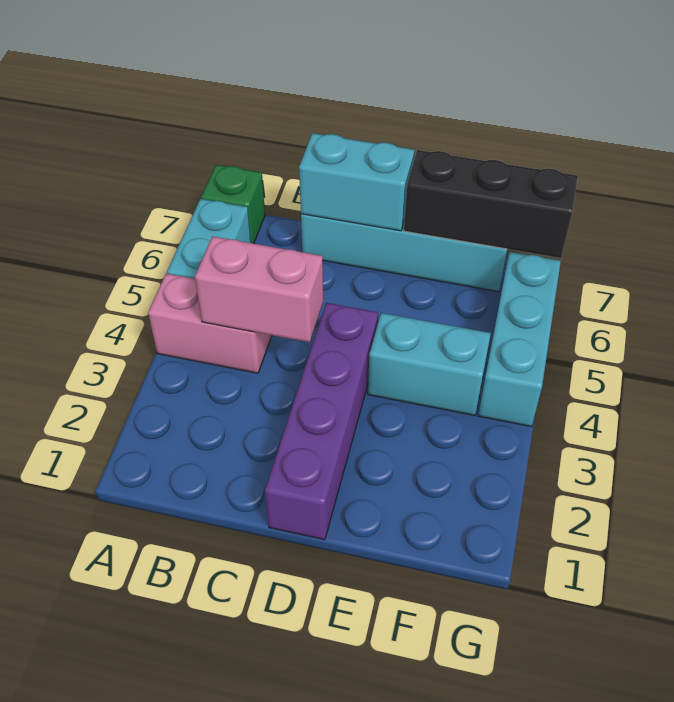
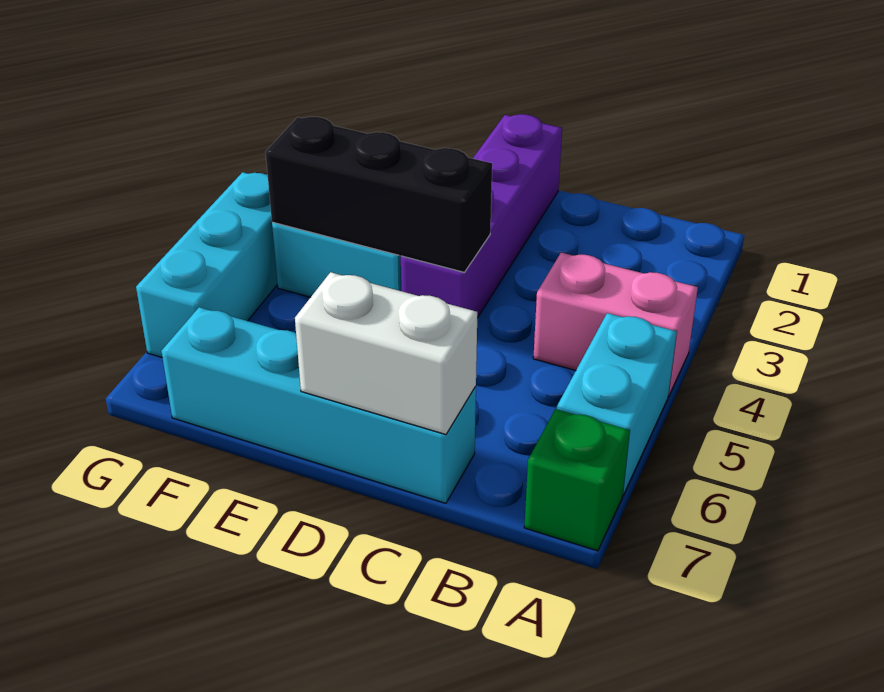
pink brick B4:C4 level 2 -> none
cyan brick C7:D7 level 2 -> white brick C7:D7 level 2
black brick E7:G7 level 2 -> black brick D4:F4 level 2

